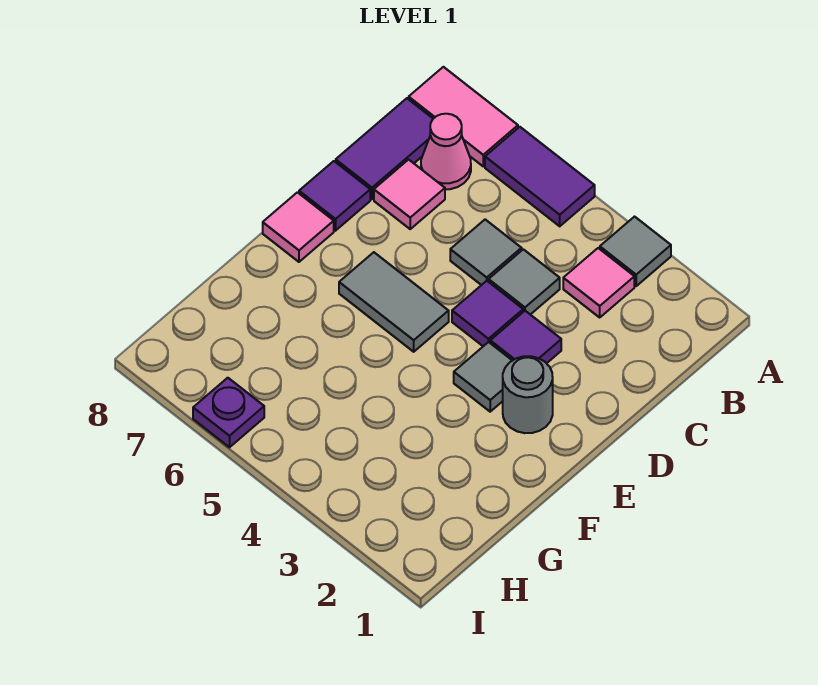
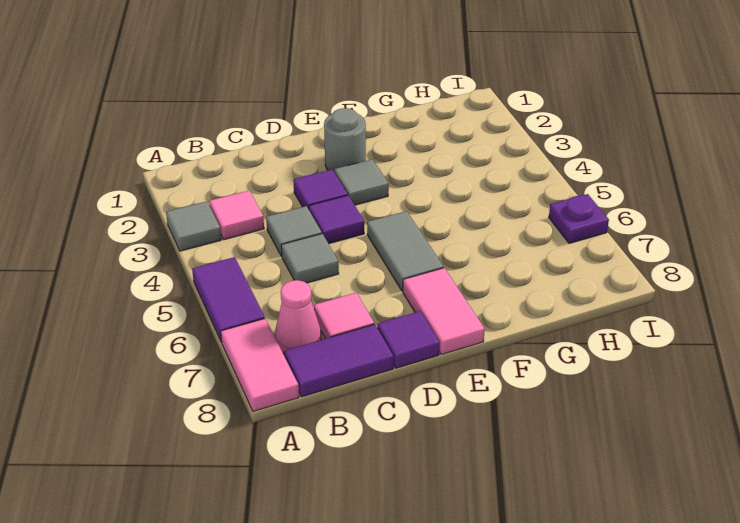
pink tile E8 level 1 -> pink tile E7:E8 level 1

